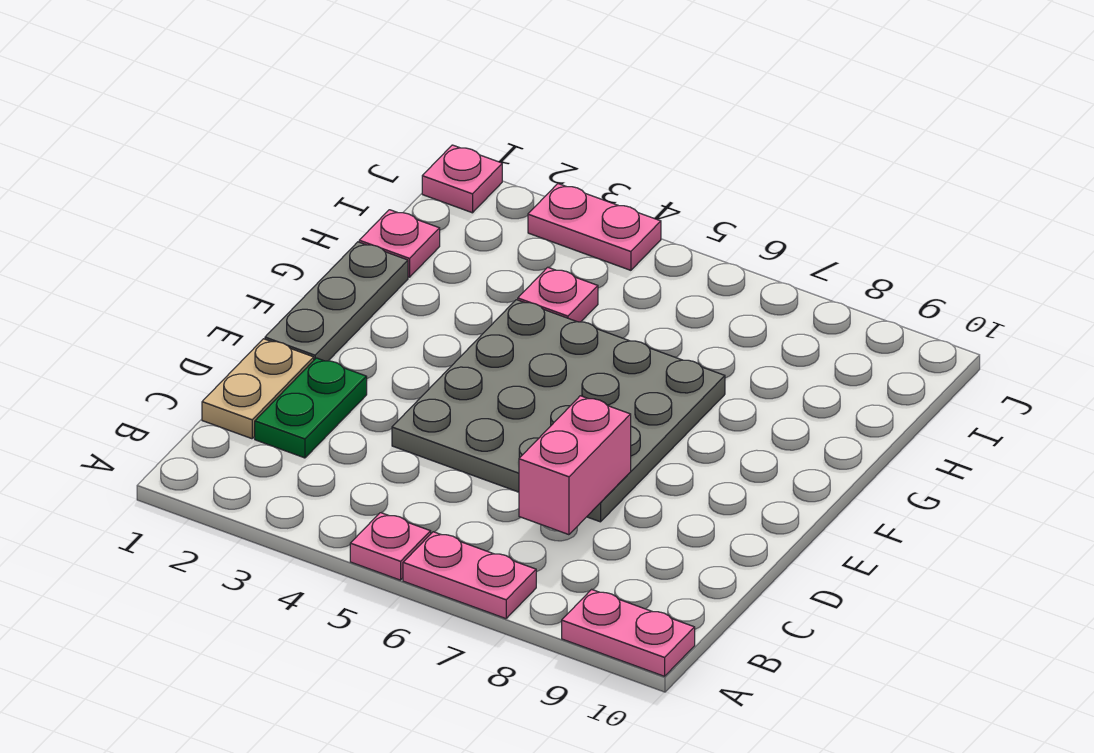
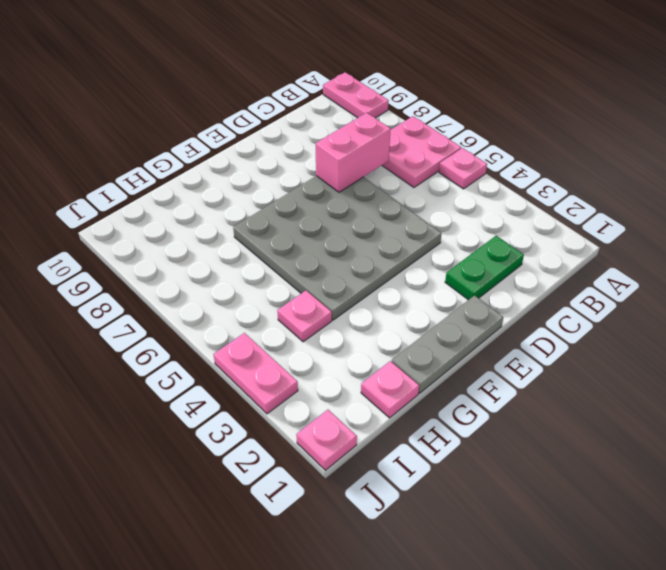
pink plate A6:A7 level 1 -> pink plate A6:B7 level 1
tan plate C1:D1 level 1 -> none

